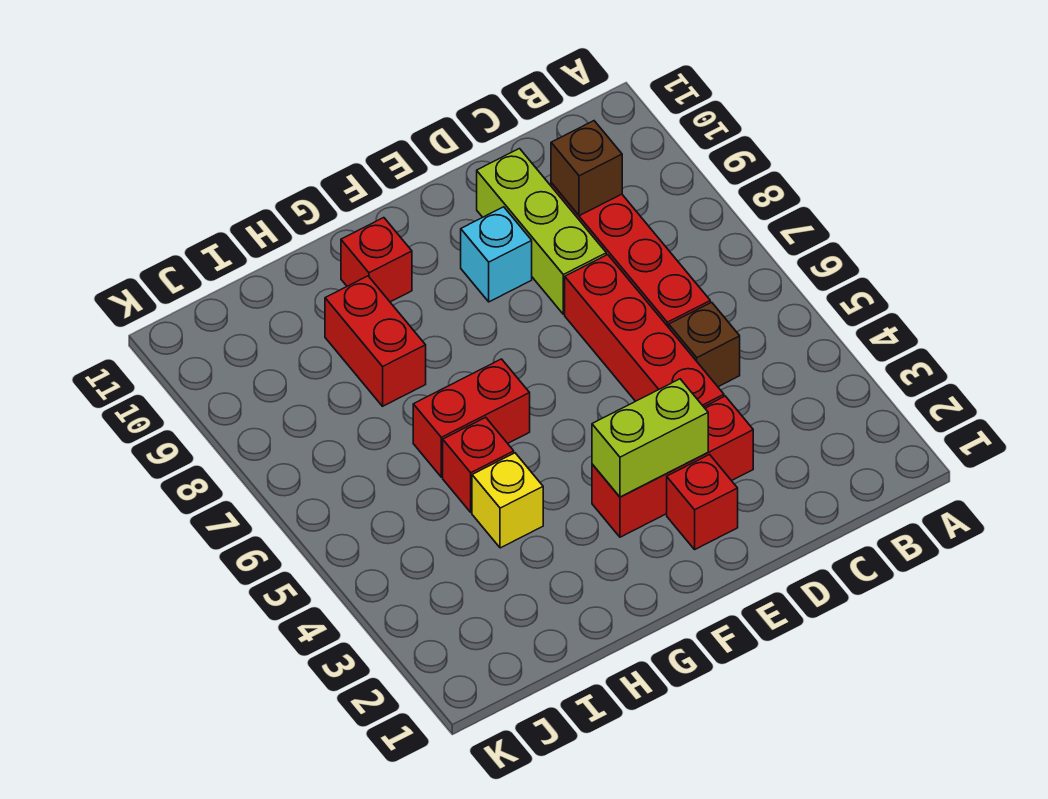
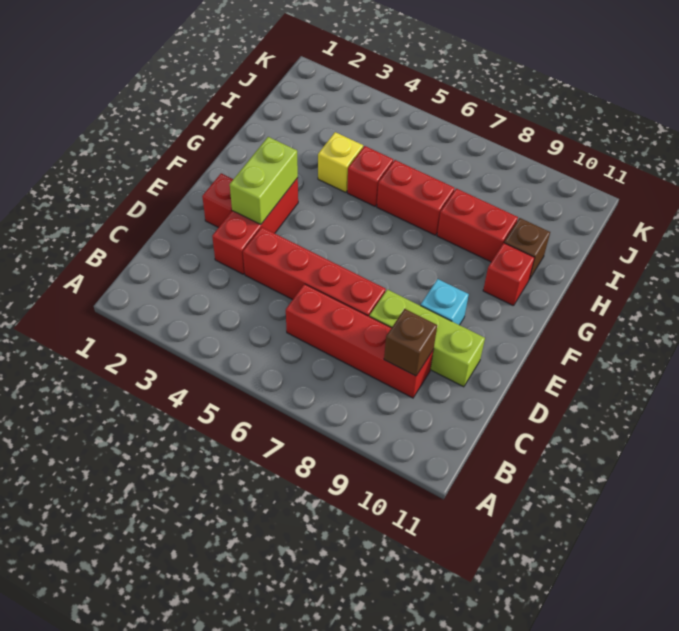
brown brick C5 level 1 -> brown brick H10 level 1
red brick G6:H6 level 1 -> red brick H6:H7 level 1

